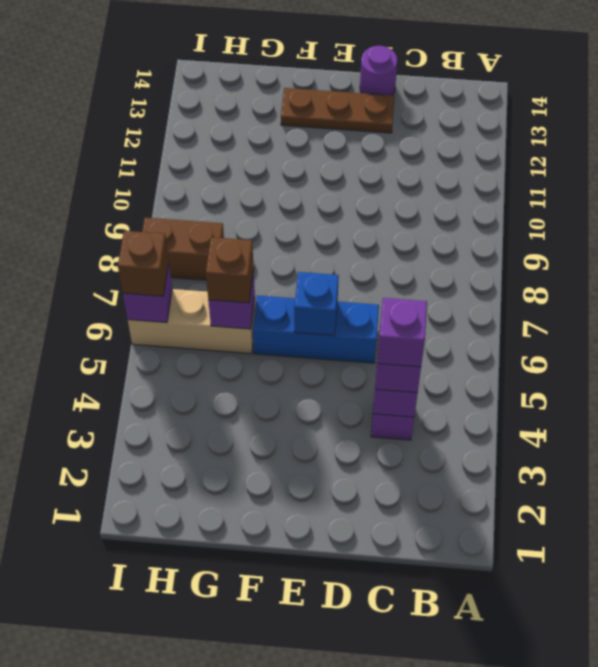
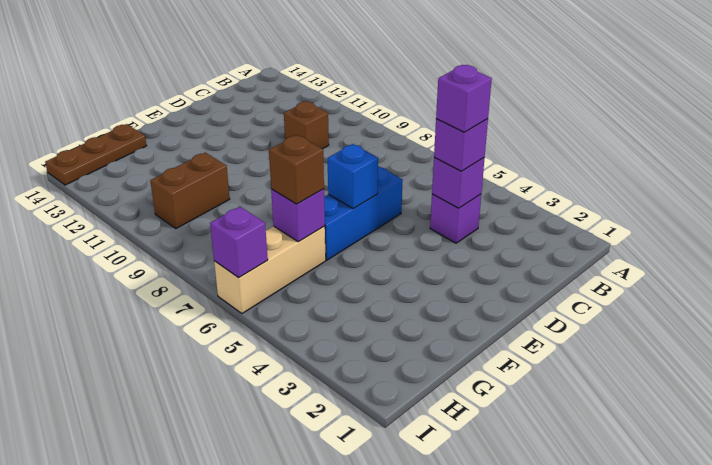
brown plate D13:F13 level 1 -> brown plate G14:I14 level 1
purple round brick D14 level 1 -> none
brown brick H8:I8 level 1 -> brown brick G10:H10 level 1
brown brick I6 level 3 -> brown brick C10 level 1

